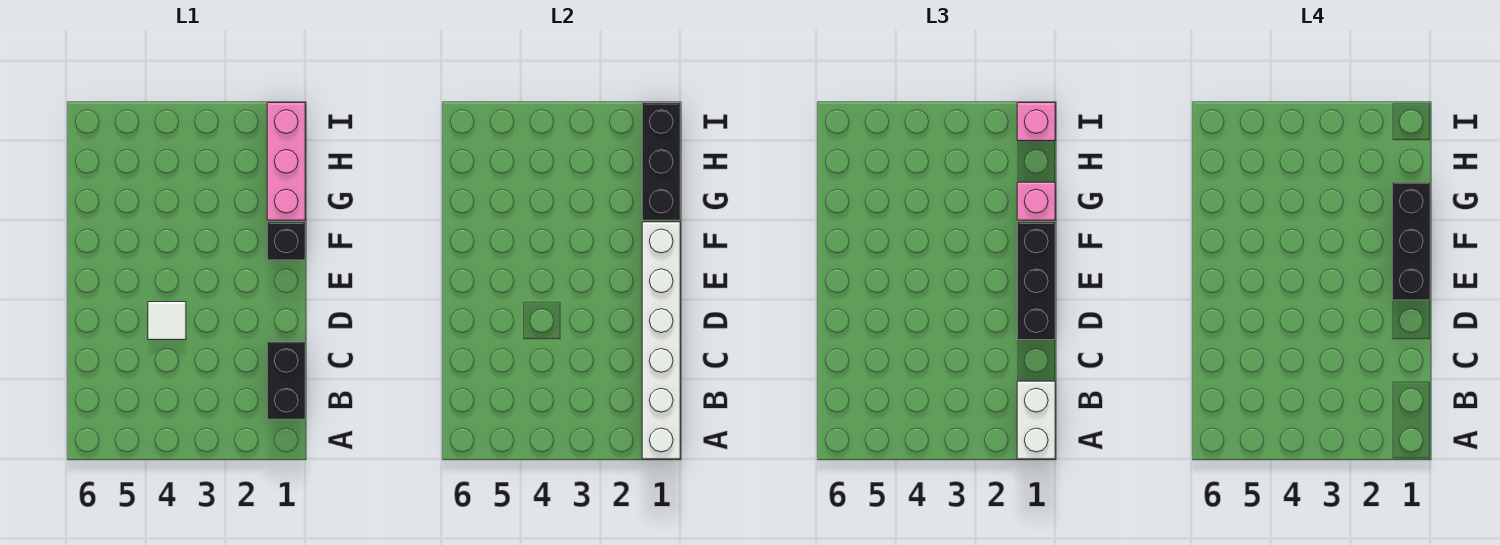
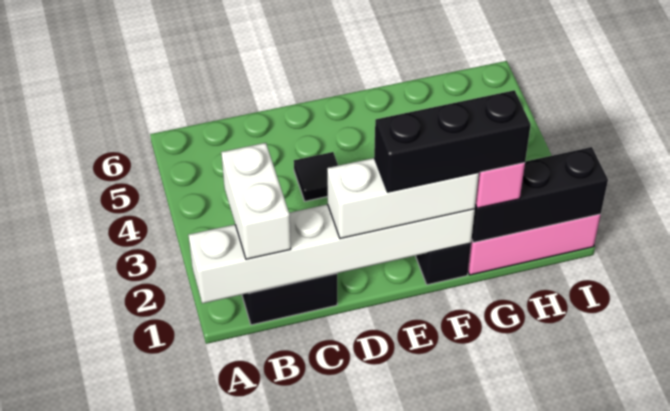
white brick A1:B1 level 3 -> white brick B1:B2 level 3
black brick D1:F1 level 3 -> white brick D1:F1 level 3
white tile D4 level 1 -> black tile D4 level 1
pink brick I1 level 3 -> none

